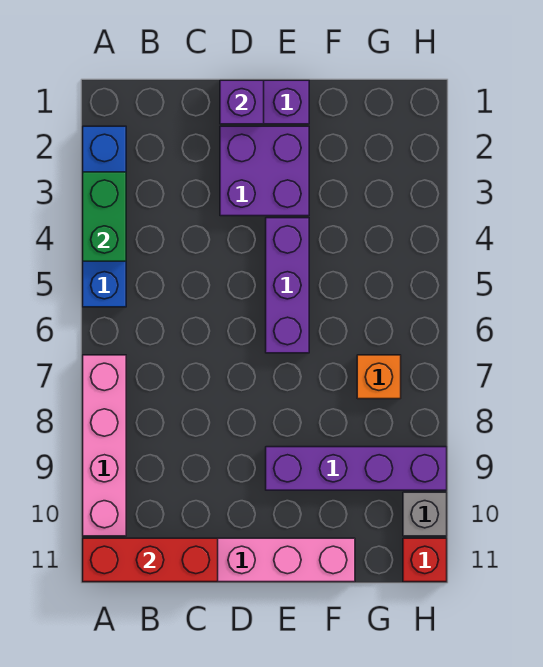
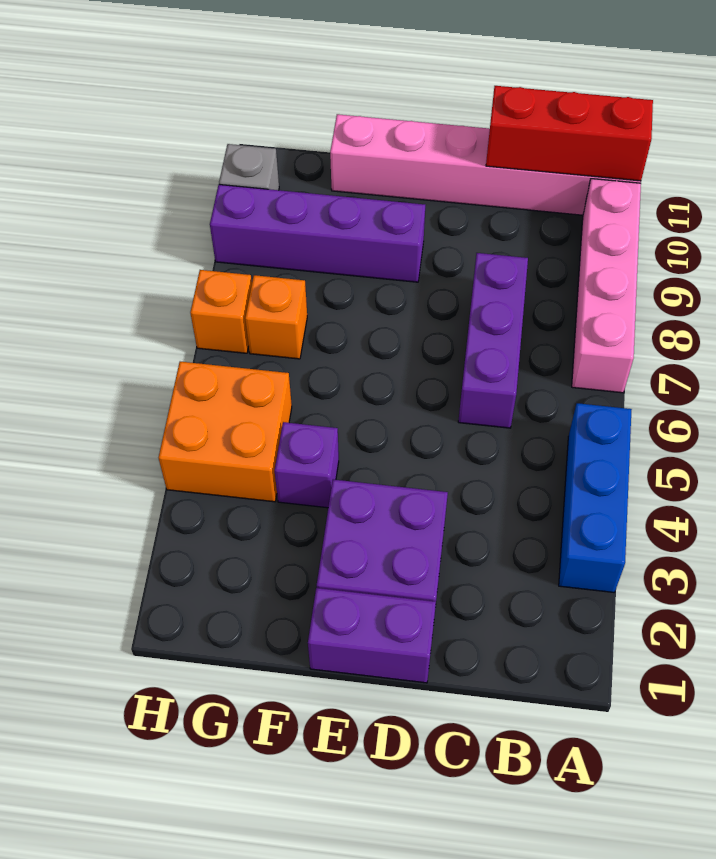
blue brick A2:A5 level 1 -> blue brick A3:A5 level 1
green brick A3:A4 level 2 -> none
purple brick D1 level 2 -> purple brick F4 level 1
purple brick E4:E6 level 1 -> purple brick C6:C8 level 1
none -> orange brick G4:H5 level 1
none -> orange brick H7 level 1
red brick H11 level 1 -> none

